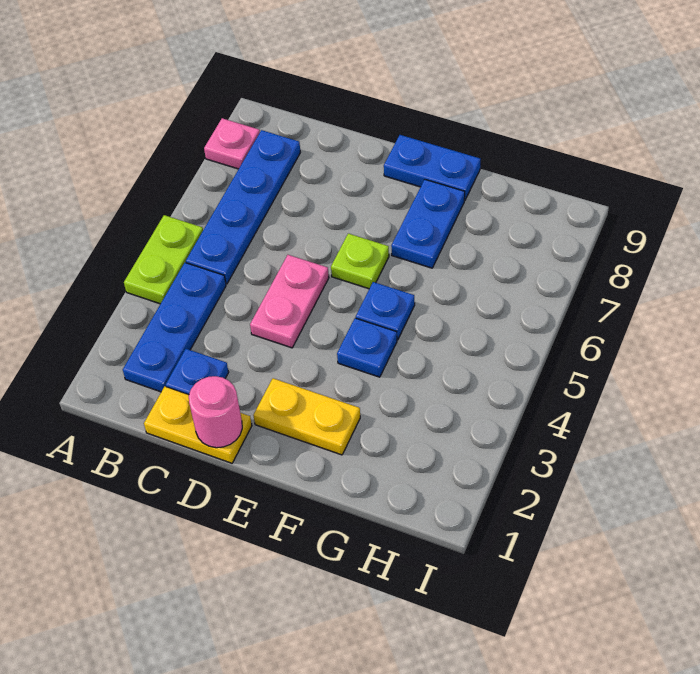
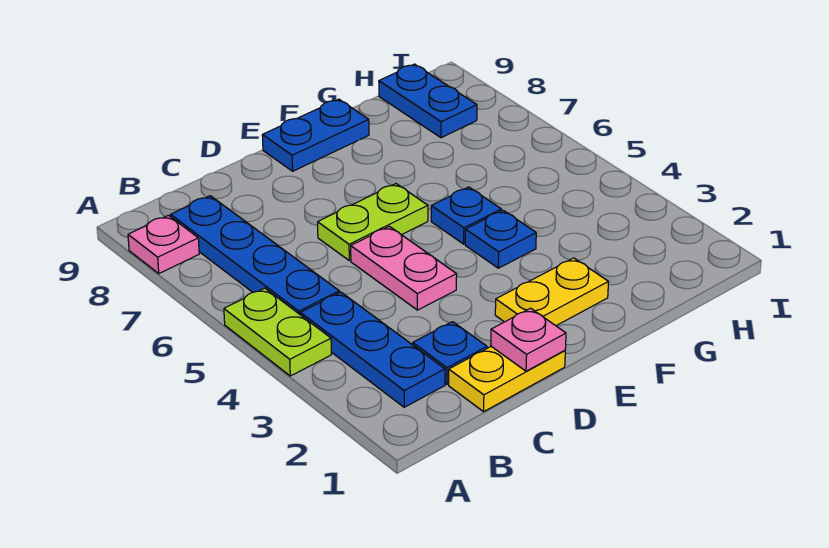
pink round brick D1 level 2 -> pink plate D1 level 2
lime plate E6 level 1 -> lime plate D6:E6 level 1
blue plate F7:F8 level 1 -> blue plate H8:H9 level 1

